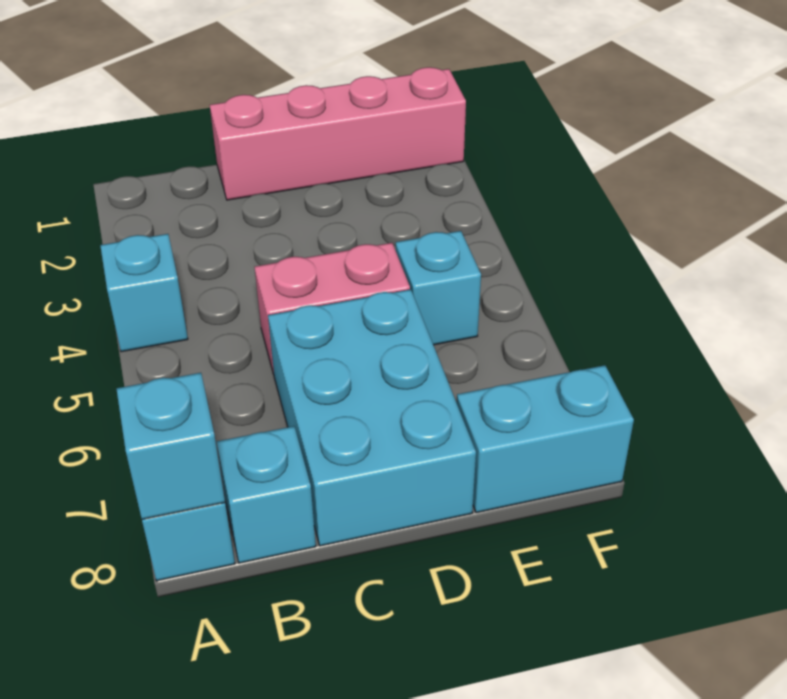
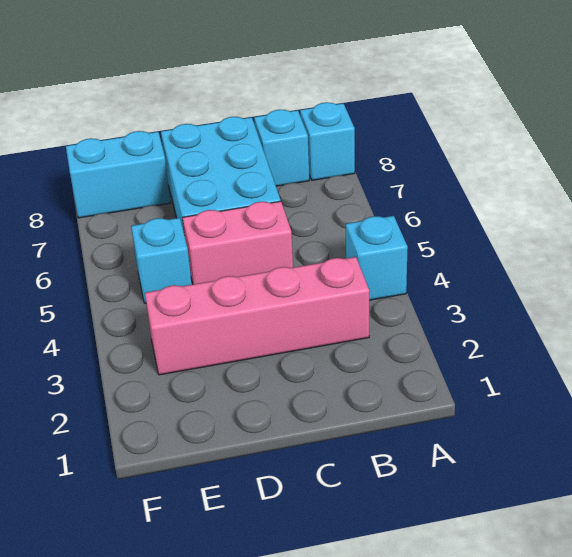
cyan brick A8 level 2 -> none
pink brick C1:F1 level 1 -> pink brick B3:E3 level 1

